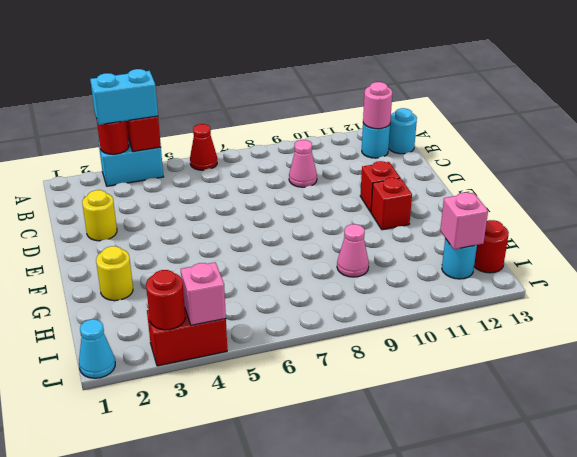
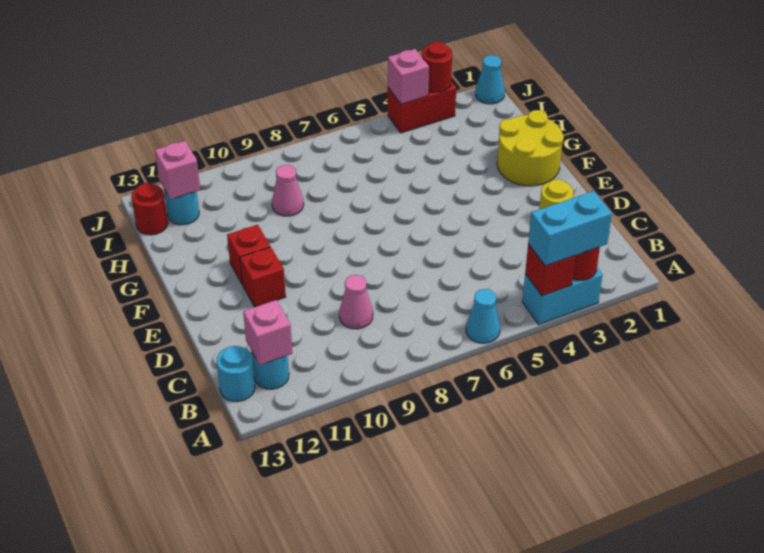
red cone A6 level 1 -> cyan cone A6 level 1
pink round brick B12 level 2 -> pink brick B12 level 2
yellow round brick G2 level 1 -> yellow round brick F1:G2 level 1

